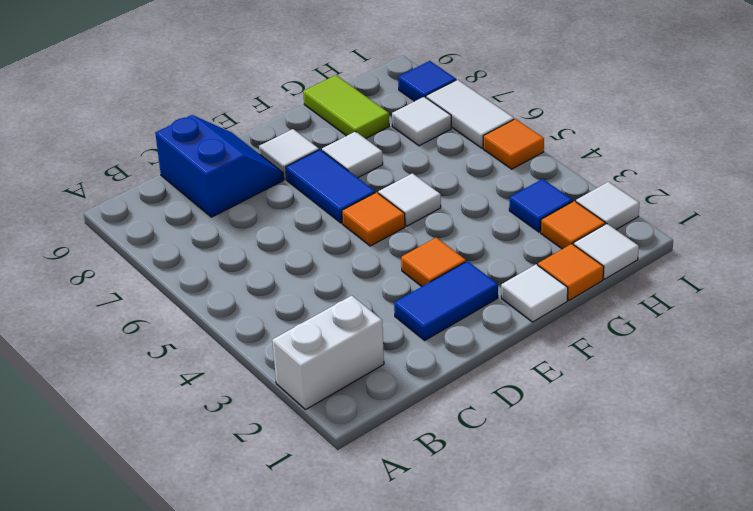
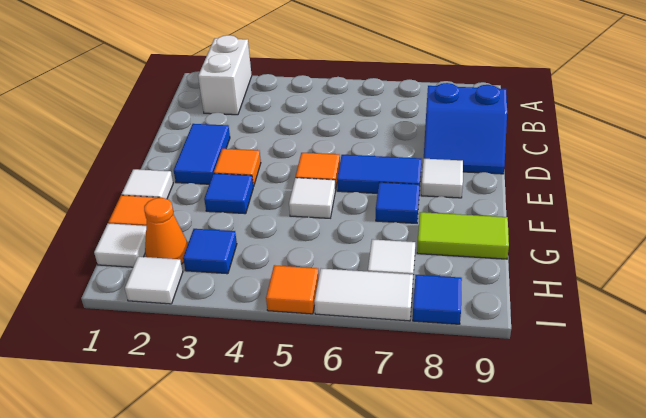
none -> blue tile F3 level 1
white tile F7 level 1 -> blue tile F7 level 1
orange tile H2 level 1 -> orange cone H2 level 1

